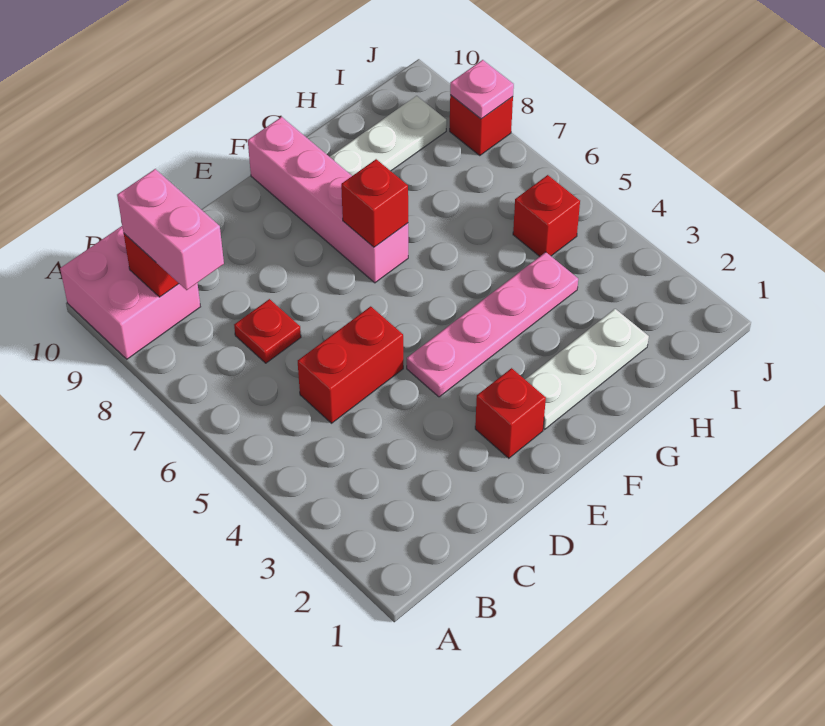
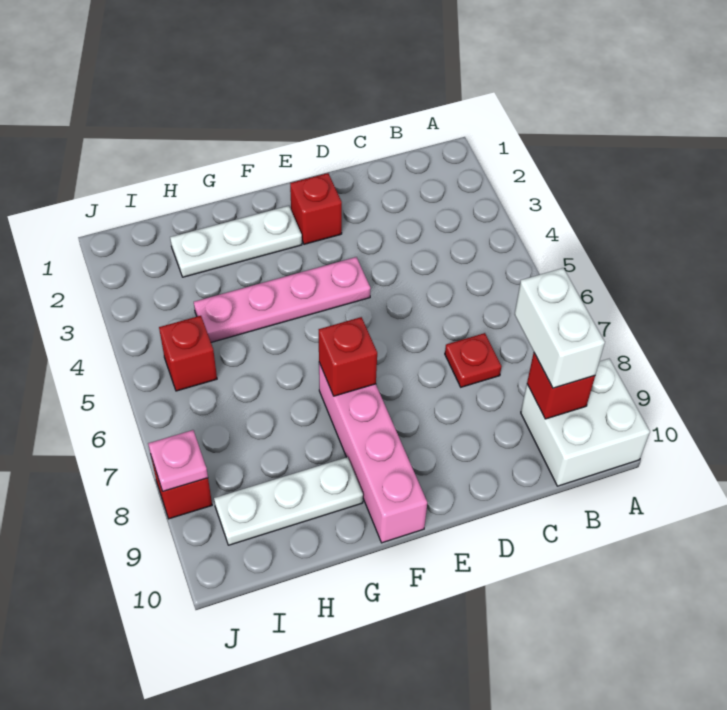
pink brick A9:B10 level 1 -> white brick A9:B10 level 1
pink brick B8:B9 level 3 -> white brick B8:B9 level 3
red brick C5:D5 level 1 -> none

